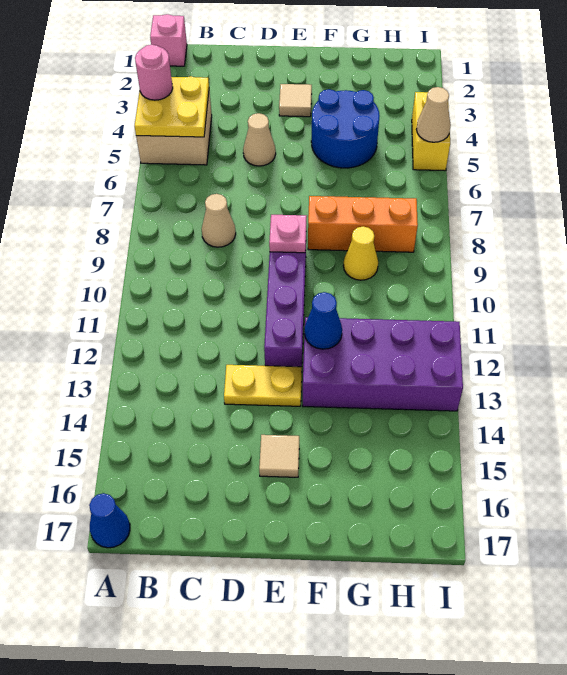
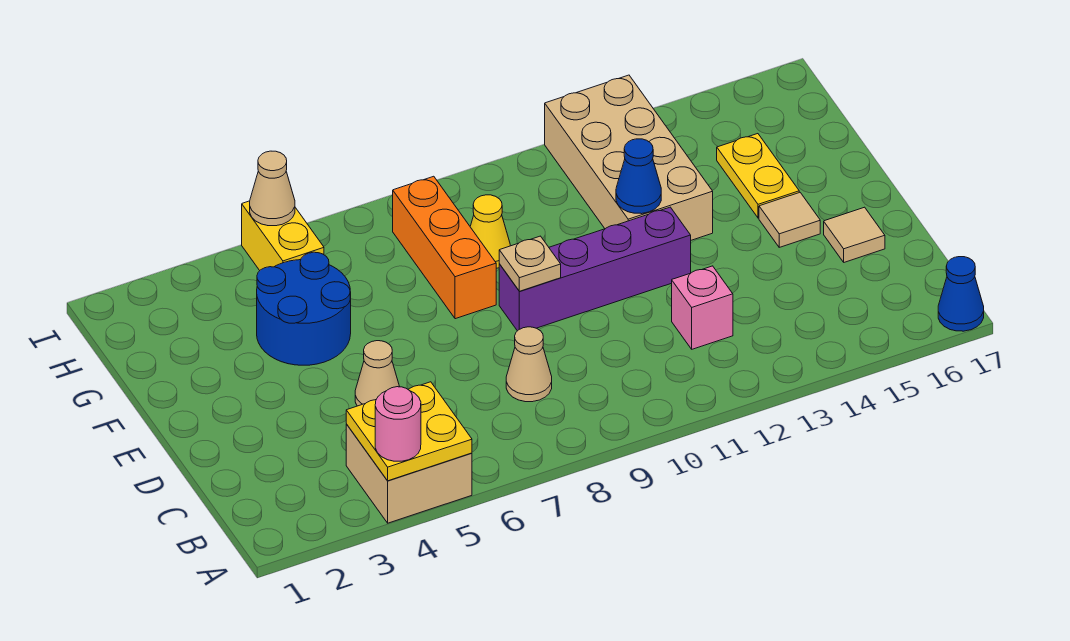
pink brick A1 level 1 -> pink brick C12 level 1
yellow plate D13:E13 level 1 -> yellow plate F15:G15 level 1
tan tile E3 level 1 -> tan tile D16 level 1
pink plate E9 level 2 -> tan plate E9 level 2
purple brick F12:I13 level 1 -> tan brick F12:I13 level 1
yellow brick I4:I5 level 1 -> yellow brick H5:I5 level 1

